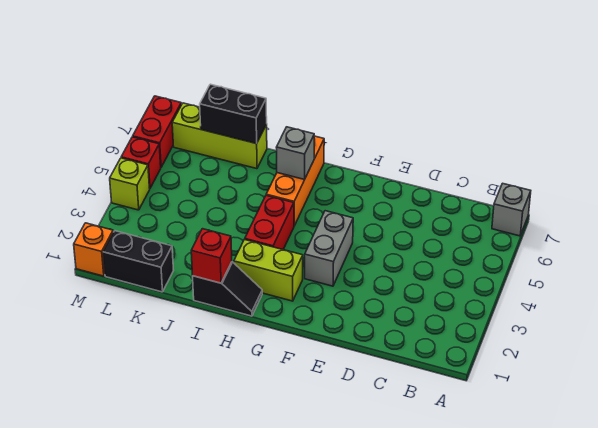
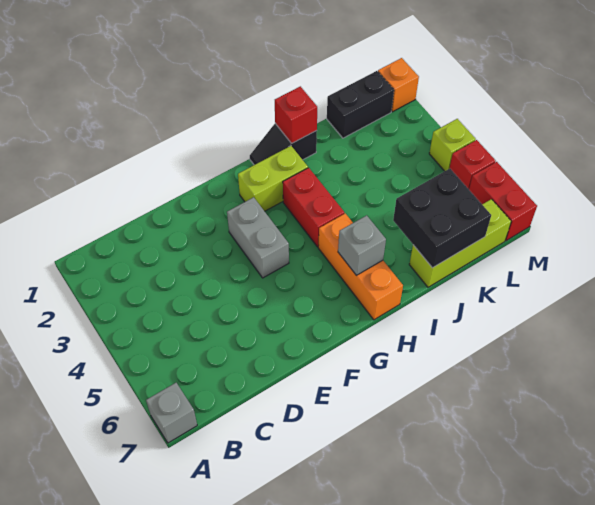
black brick J7:K7 level 2 -> black brick J6:K7 level 2

